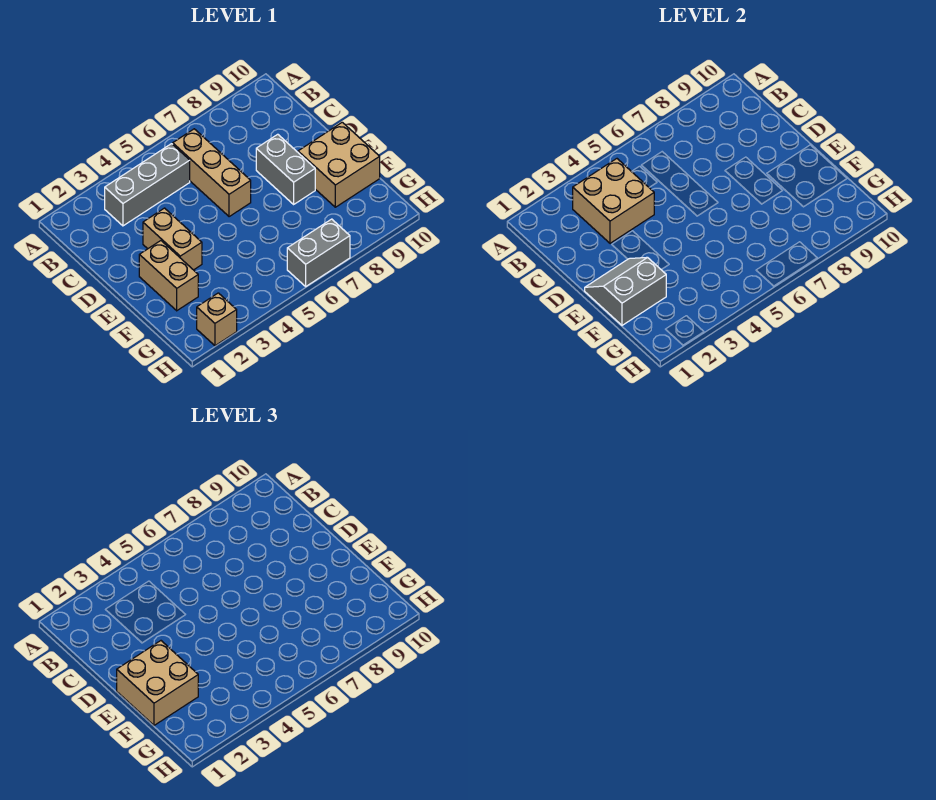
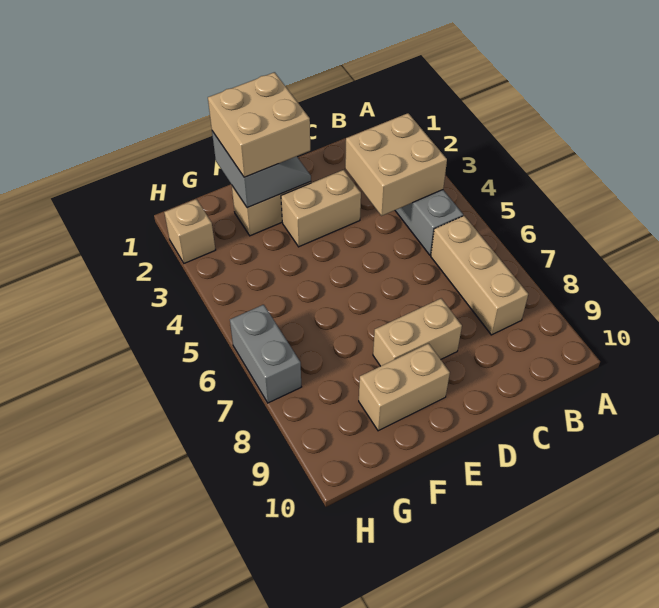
tan brick B6:D6 level 1 -> tan brick B6:B8 level 1
grey brick D8:E8 level 1 -> tan brick D8:E8 level 1
tan brick E9:F10 level 1 -> tan brick E9:F9 level 1

